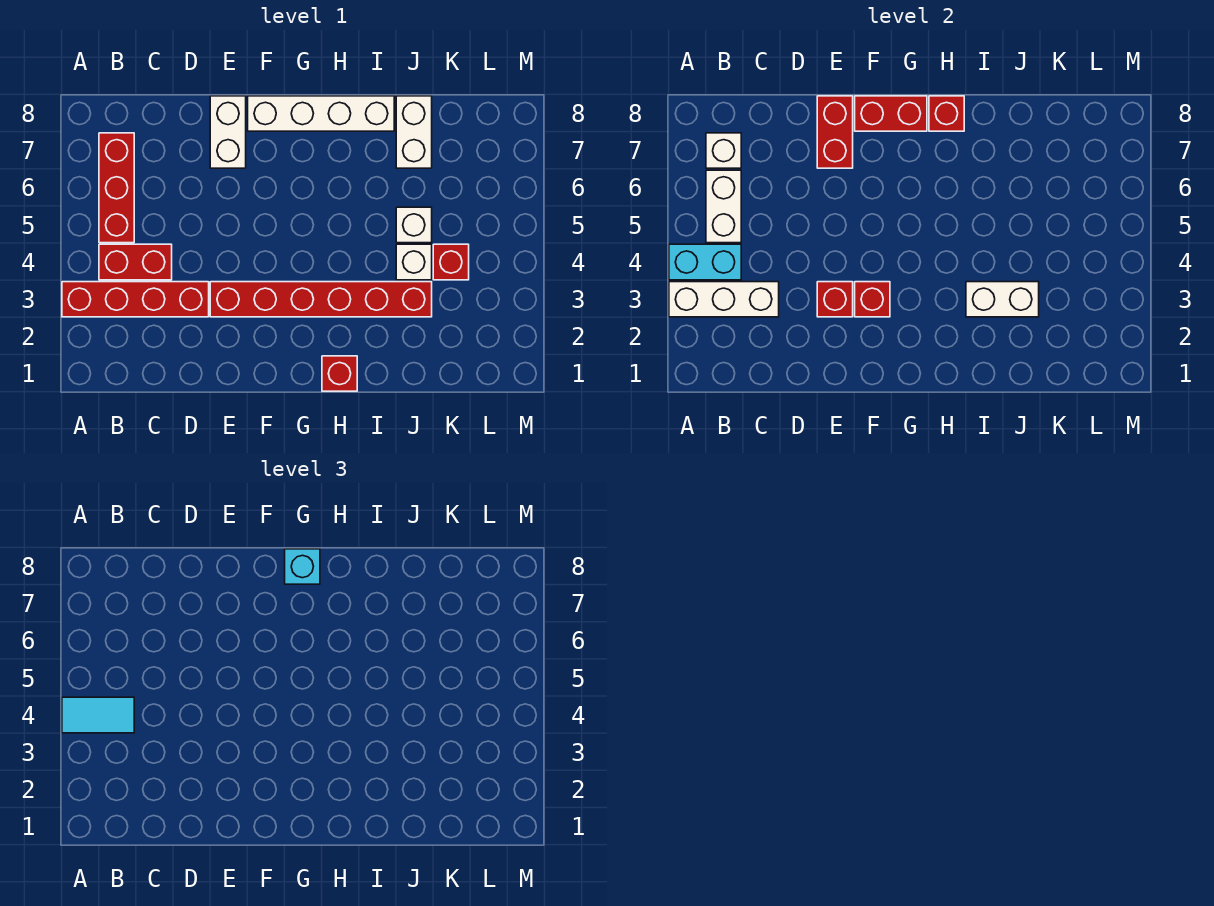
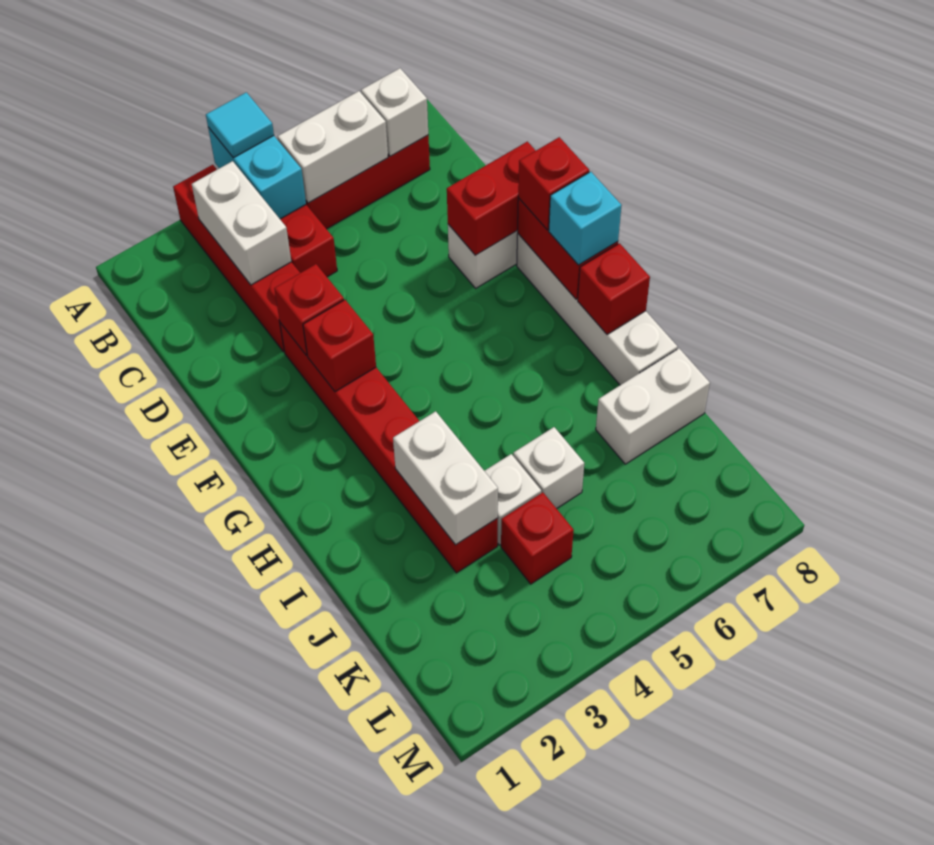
white brick A3:C3 level 2 -> white brick B3:C3 level 2
cyan tile A4:B4 level 3 -> cyan tile A4 level 3
red brick H1 level 1 -> red brick F8 level 3

